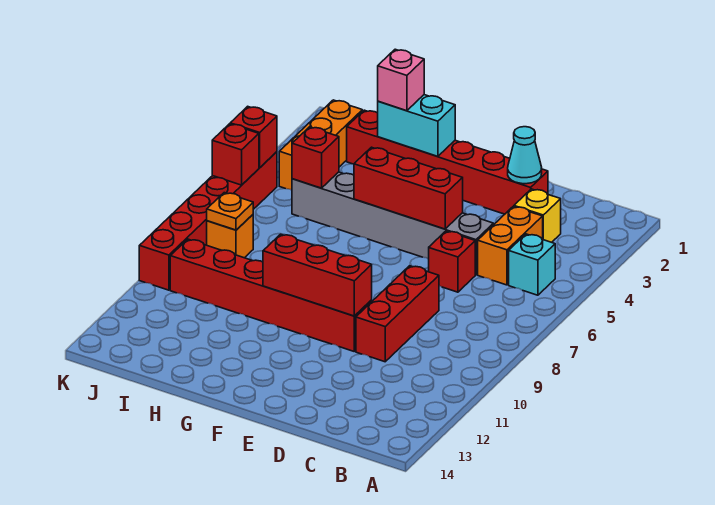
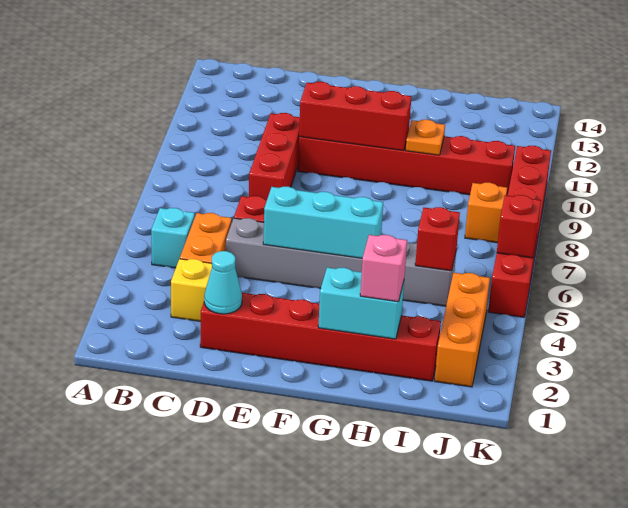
red brick E5:G5 level 2 -> cyan brick E5:G5 level 2
orange plate J8 level 2 -> orange plate H10 level 2
red brick K5 level 2 -> none

